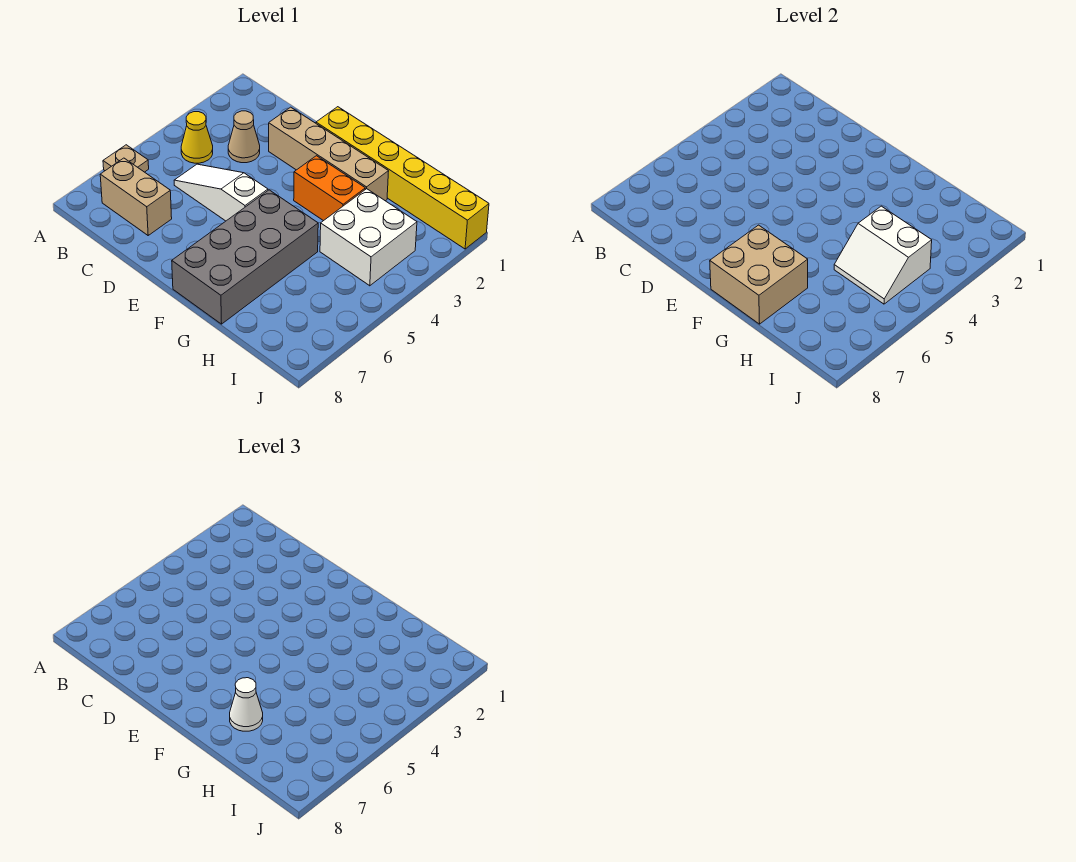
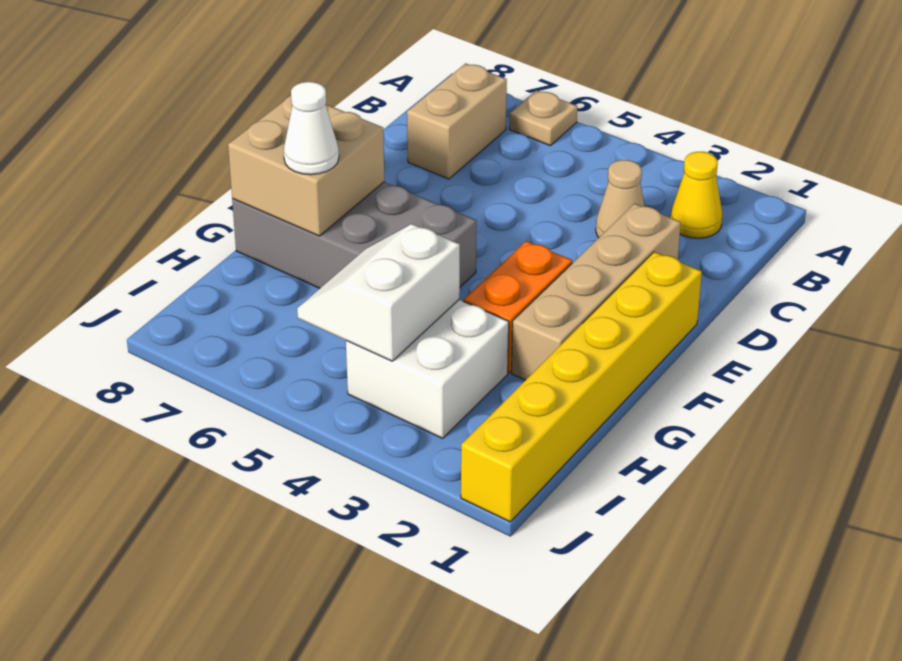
yellow cone B4 level 1 -> yellow cone B2 level 1
white slope C5:E5 level 1 top E -> none

